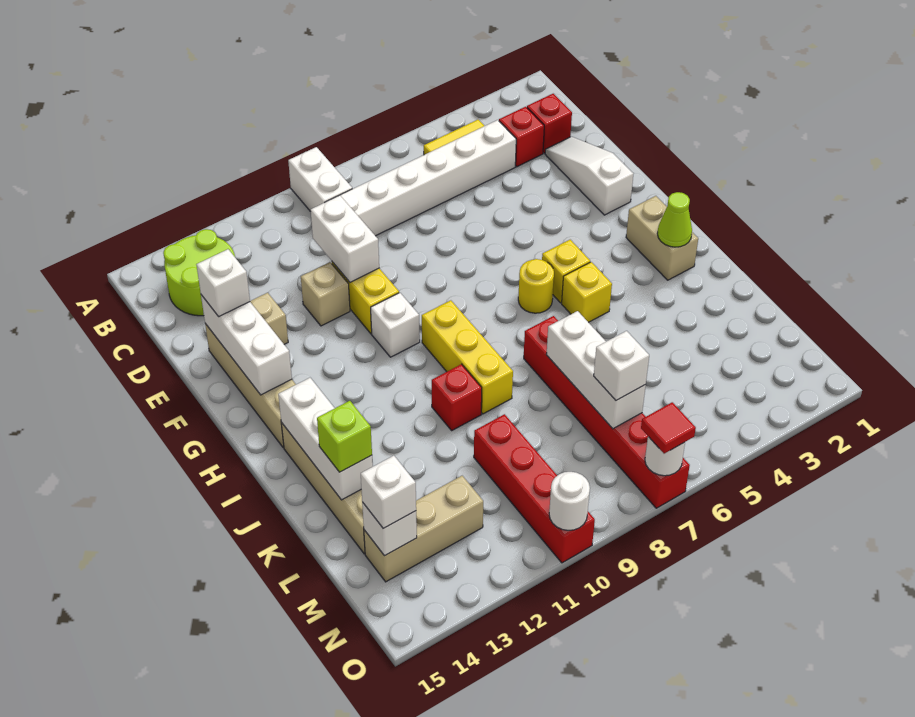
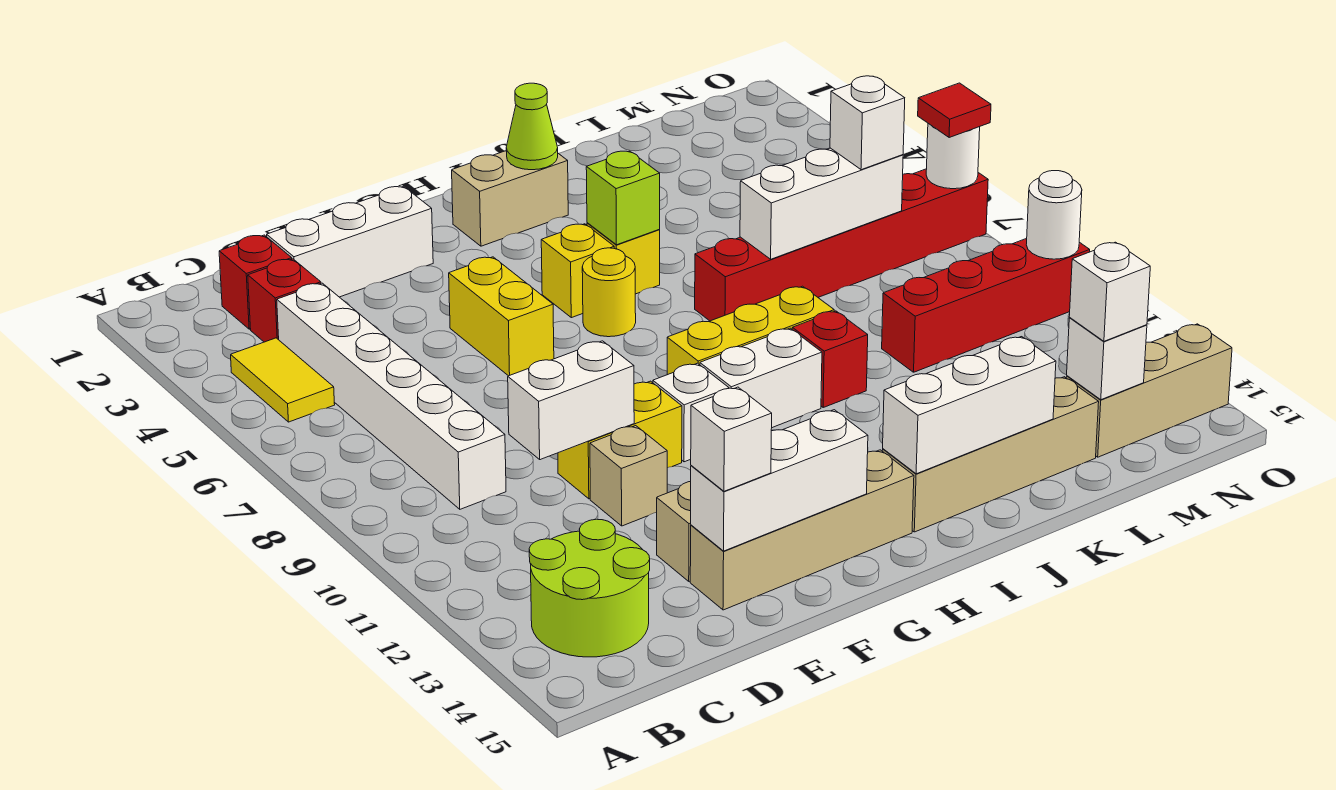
white brick A9:B9 level 1 -> white brick H10:I10 level 1
white slope D2:F2 level 1 top F -> white brick D2:F2 level 1
none -> yellow brick F5:F6 level 1
lime brick K14 level 3 -> lime brick I5 level 2
tan brick M12:M14 level 1 -> tan brick M14:O14 level 1

